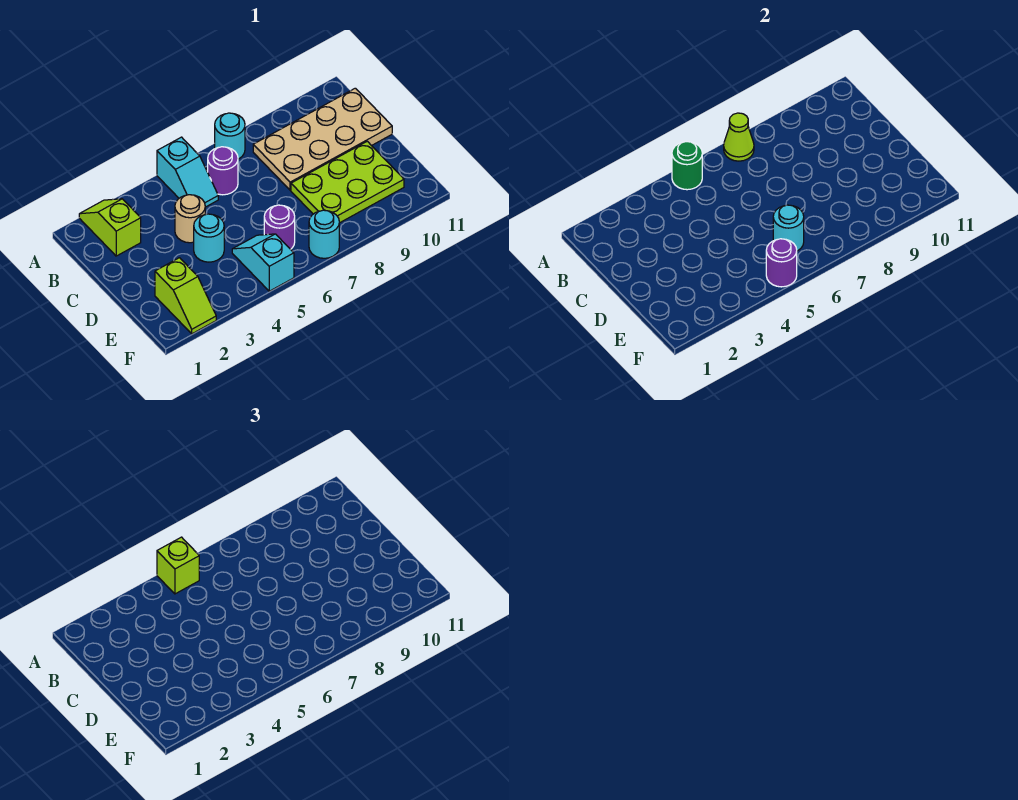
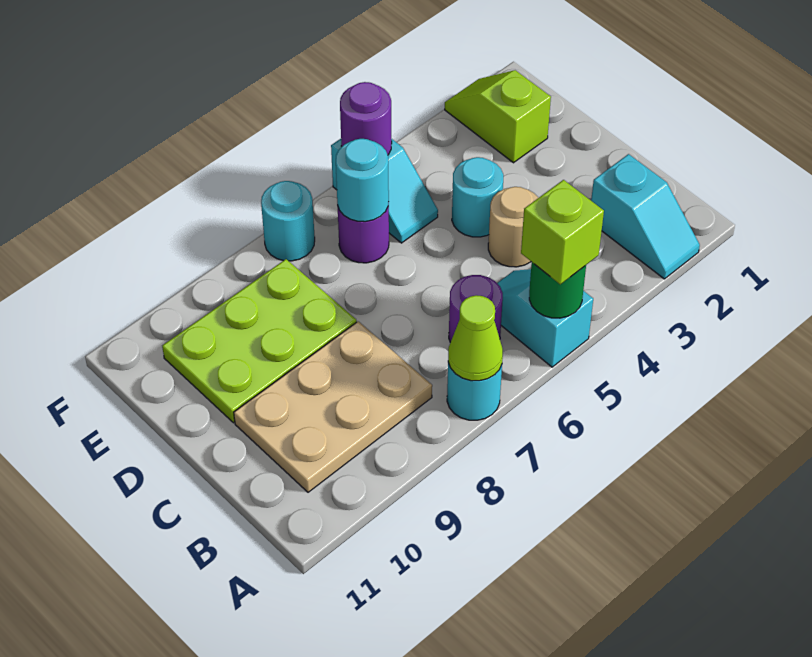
lime slope A2:B2 level 1 top B -> cyan slope A2:B2 level 1 top B
tan plate B8:C11 level 1 -> tan plate B8:C10 level 1

